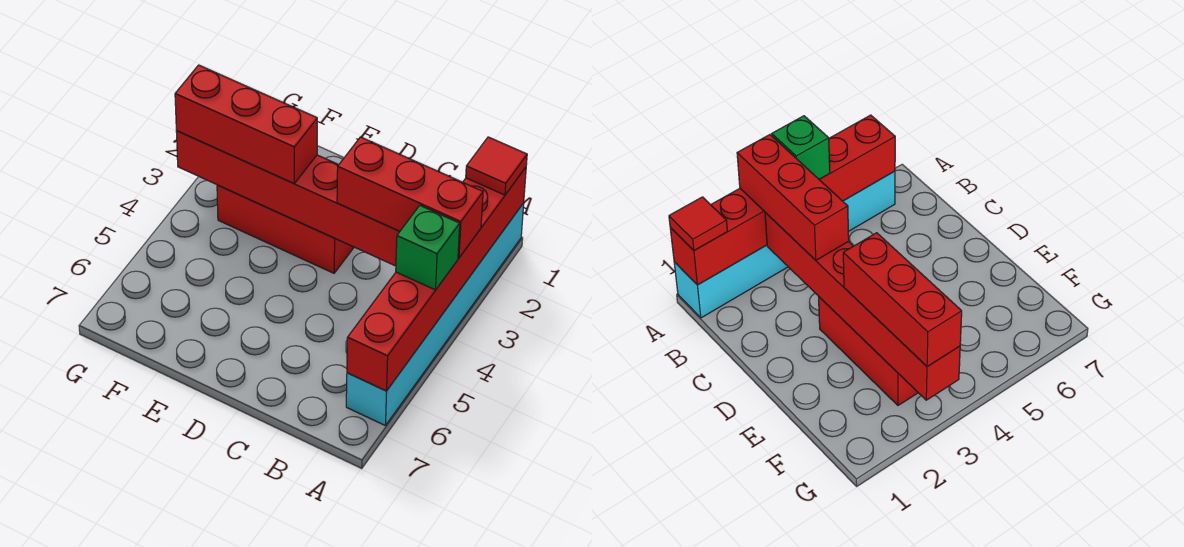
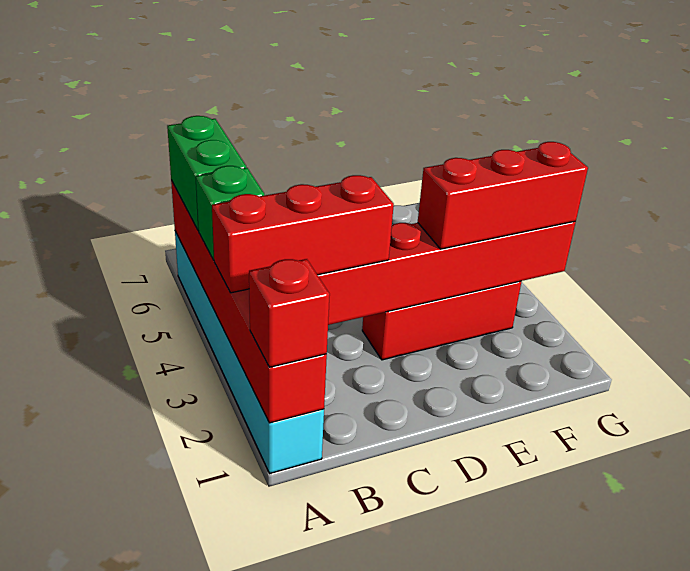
red tile A1 level 3 -> red brick A1 level 3
none -> green brick A5:A6 level 3

